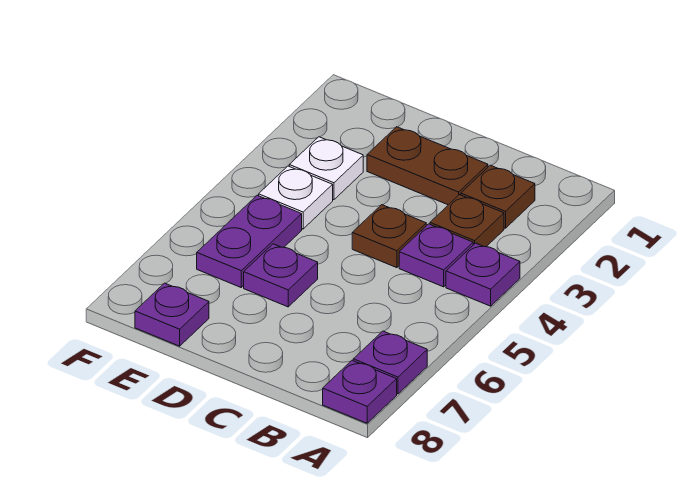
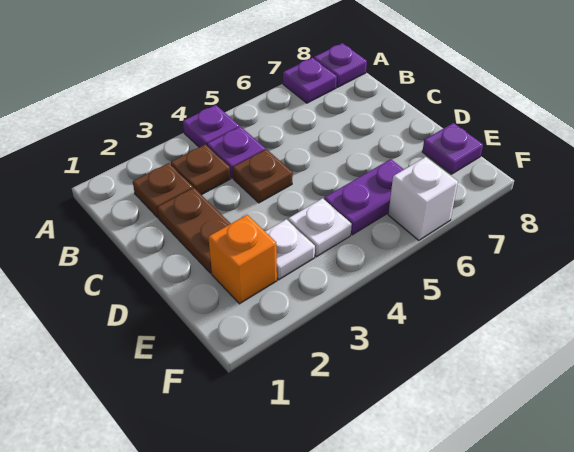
purple plate D6 level 1 -> none
none -> orange brick E2 level 1
none -> white brick F6 level 1

